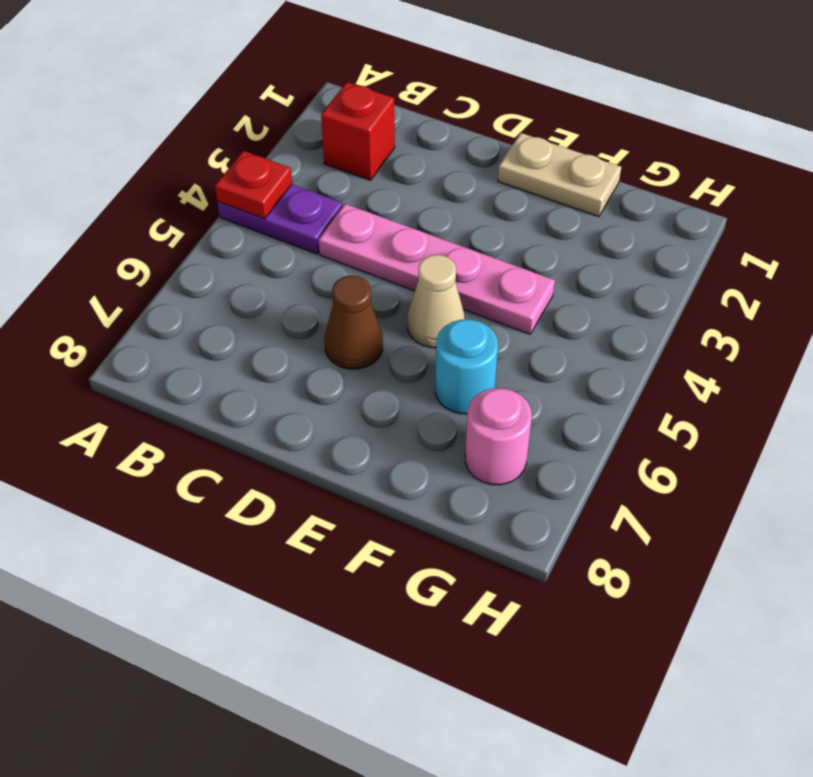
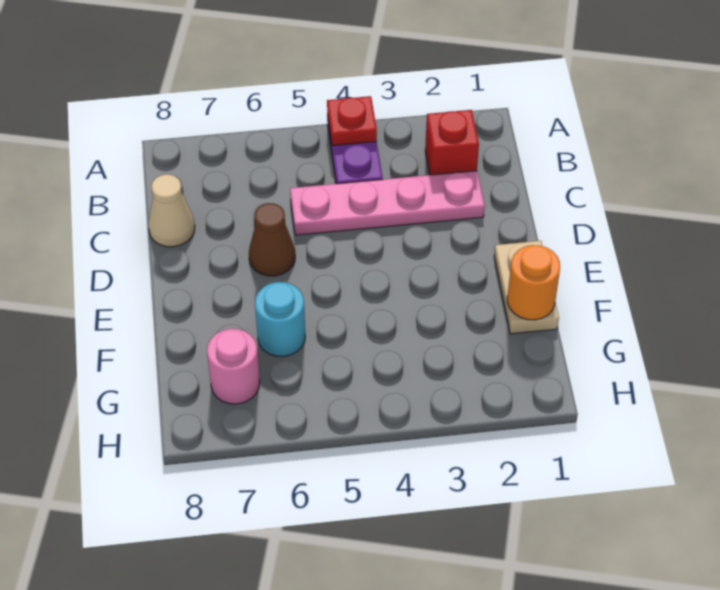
pink plate C4:F4 level 1 -> pink plate C2:C5 level 1
tan cone E5 level 1 -> tan cone C8 level 1
none -> orange round brick F1 level 2

